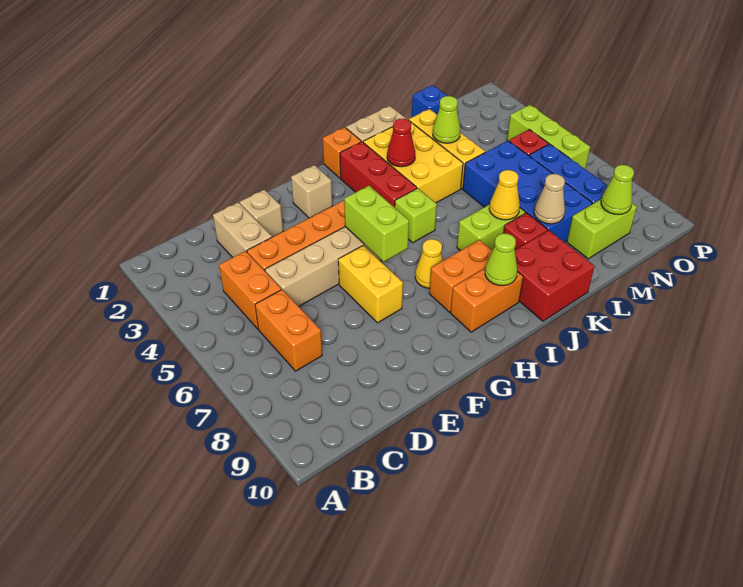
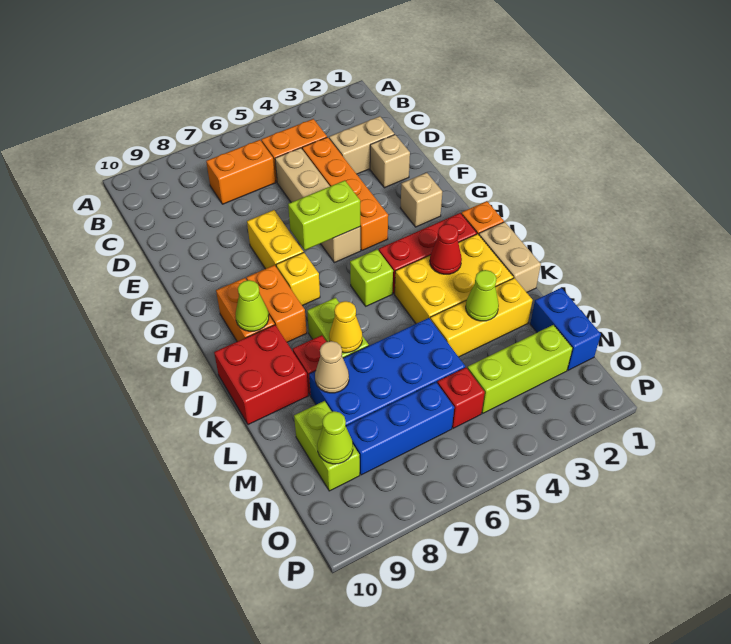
yellow brick F6:F7 level 1 -> yellow brick F7:G7 level 1
yellow cone H7 level 1 -> yellow brick H7 level 1
blue brick M1 level 1 -> blue brick M1:N1 level 1
lime brick O4:O6 level 1 -> lime brick N2:N4 level 1

